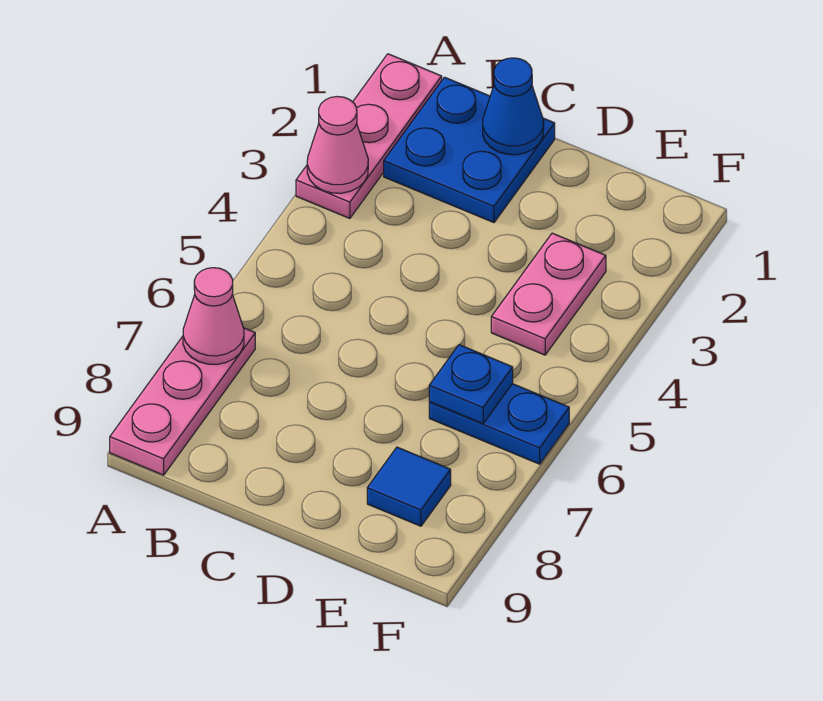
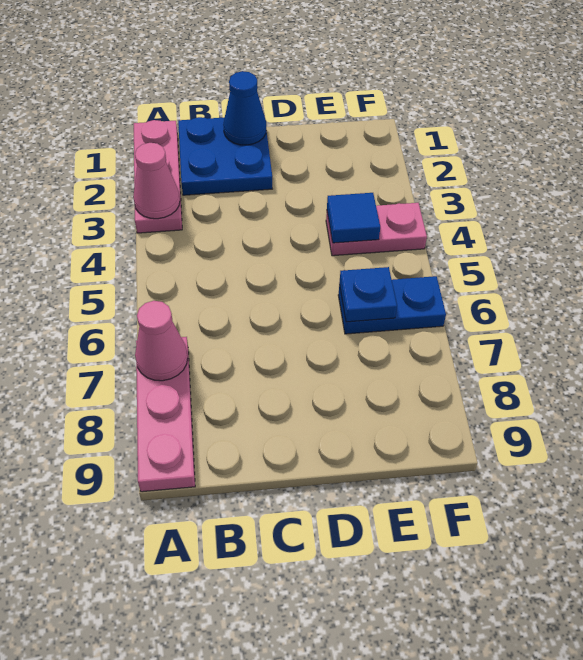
pink plate E3:E4 level 1 -> pink plate E4:F4 level 1
blue tile E8 level 1 -> blue tile E4 level 2

